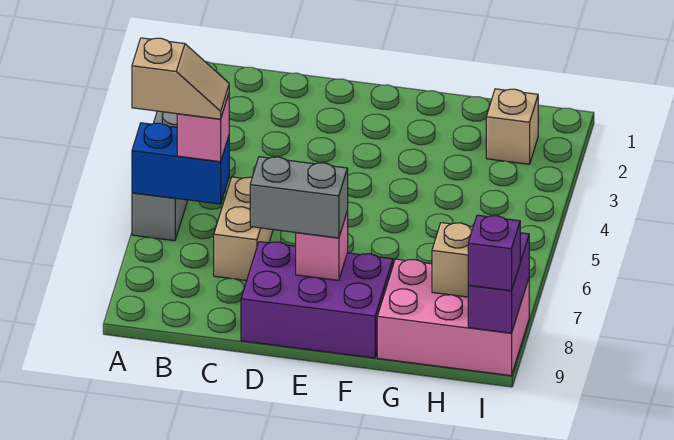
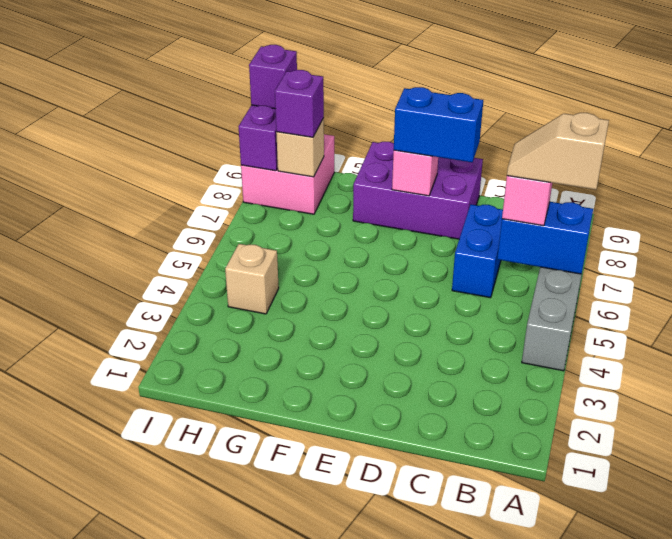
tan brick C6:C7 level 1 -> blue brick C6:C7 level 1
grey brick D8:E8 level 3 -> blue brick D8:E8 level 3
pink brick G8:I9 level 1 -> pink brick H8:I9 level 1
tan brick H2 level 1 -> tan brick H4 level 1
none -> purple brick H8 level 3

